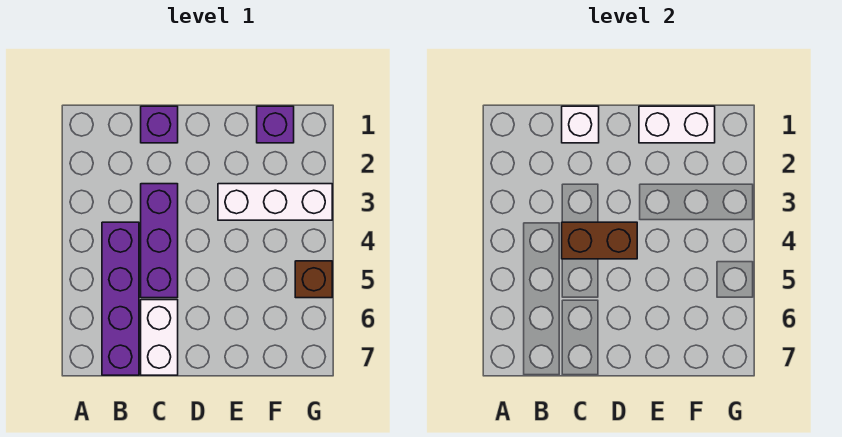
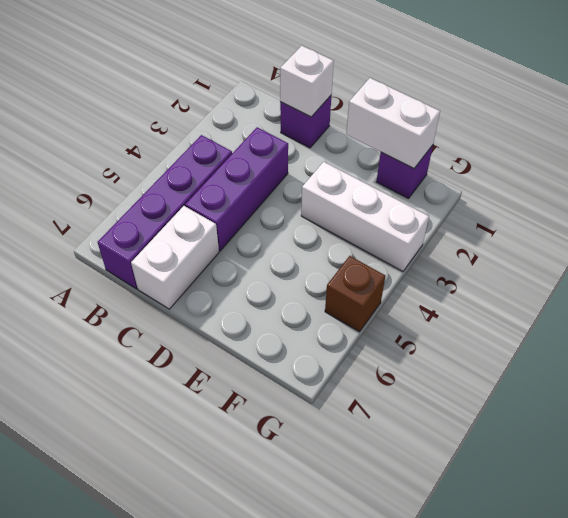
brown brick C4:D4 level 2 -> none

